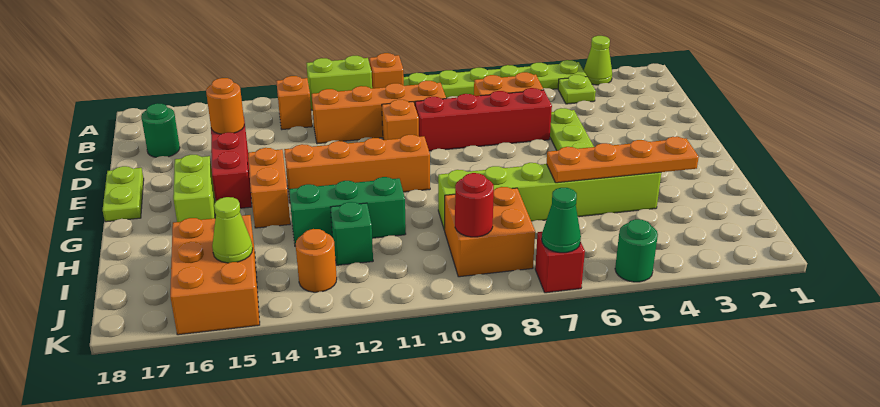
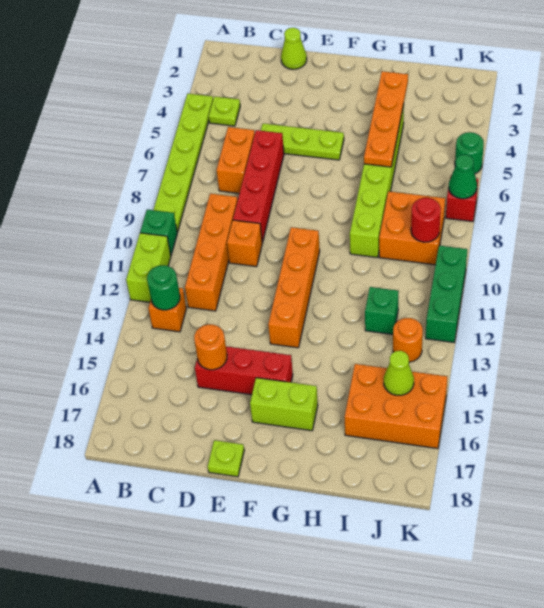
lime cone A3 level 1 -> lime cone D1 level 1
orange brick A10 level 1 -> green brick A10 level 1
green round brick C17 level 1 -> green round brick B13 level 2
lime plate E18:F18 level 1 -> lime plate E18 level 1
orange brick F14:G14 level 1 -> none
green brick H11:H13 level 1 -> green brick K10:K12 level 1

